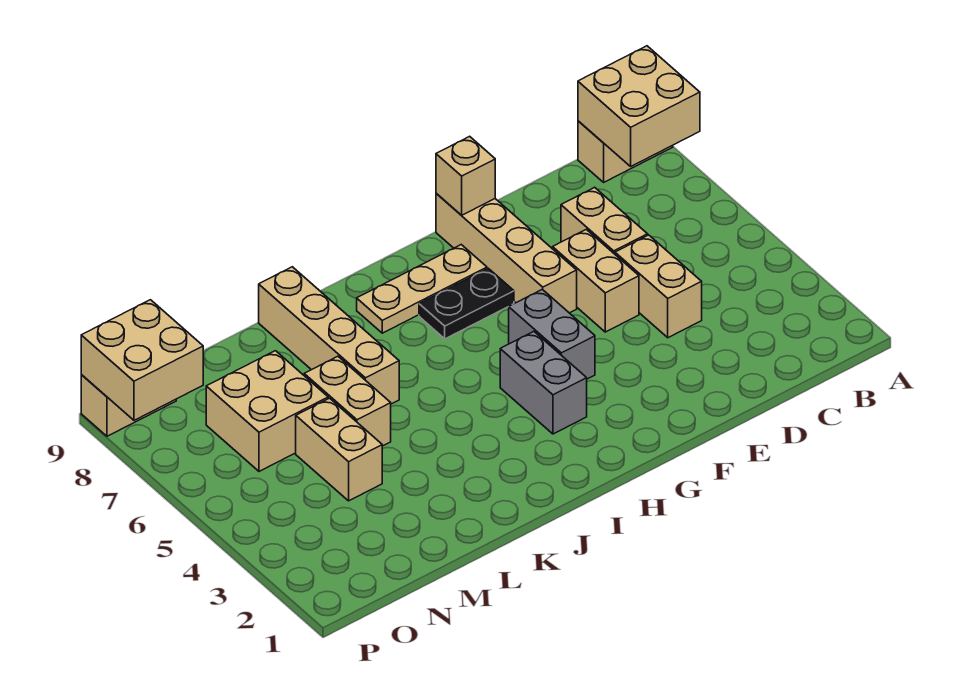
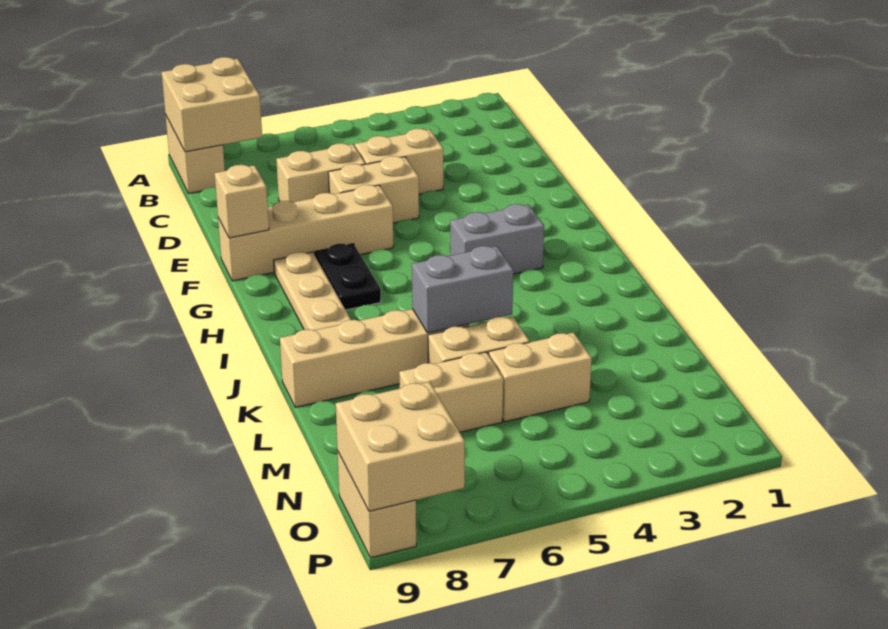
grey brick G4:G5 level 1 -> grey brick K5:K6 level 2
tan brick M6:N7 level 1 -> tan brick M6:M7 level 1

